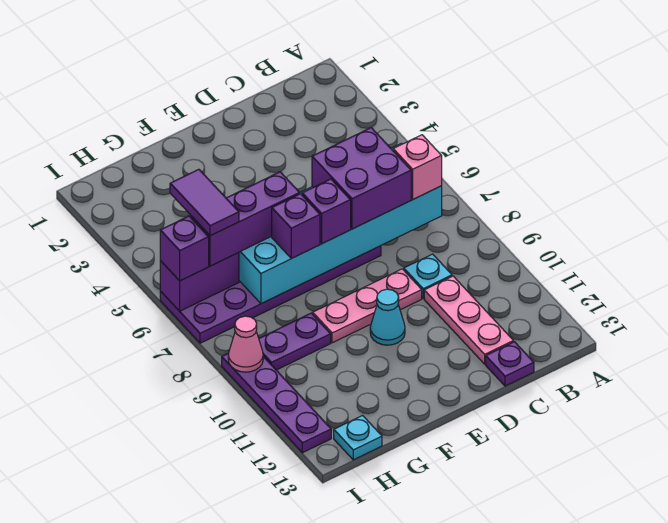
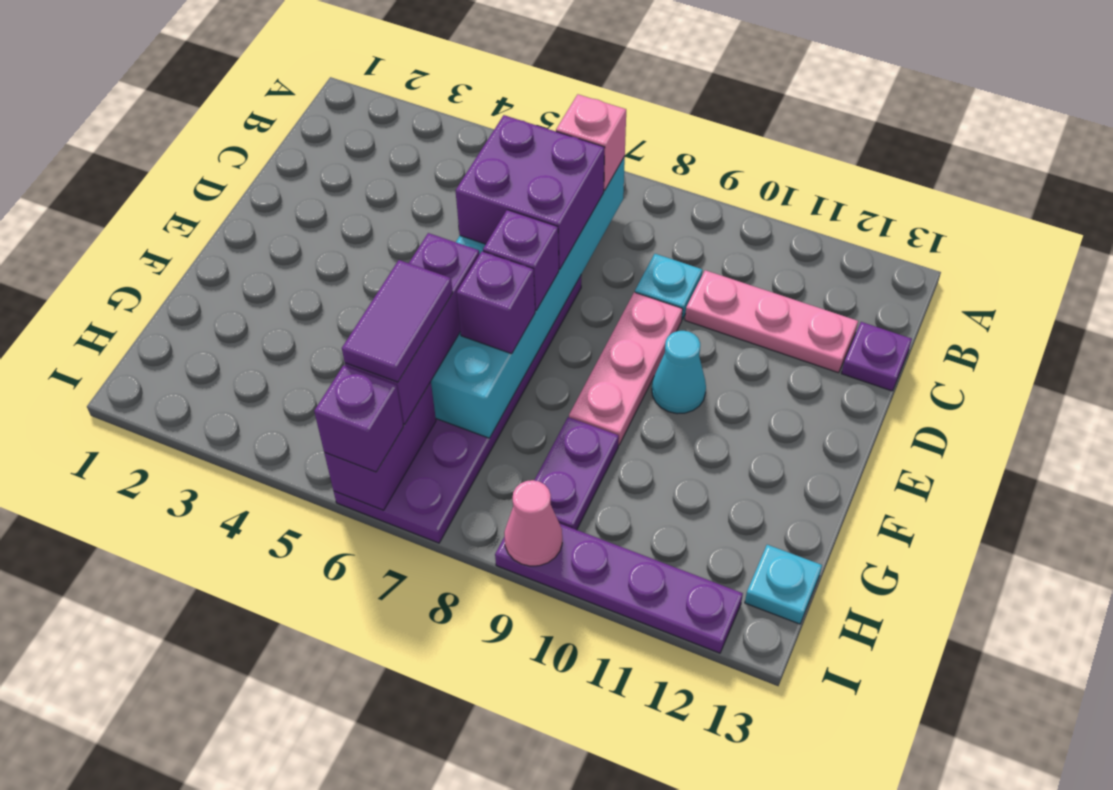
purple tile H5:H6 level 4 -> purple tile G6:H6 level 4

